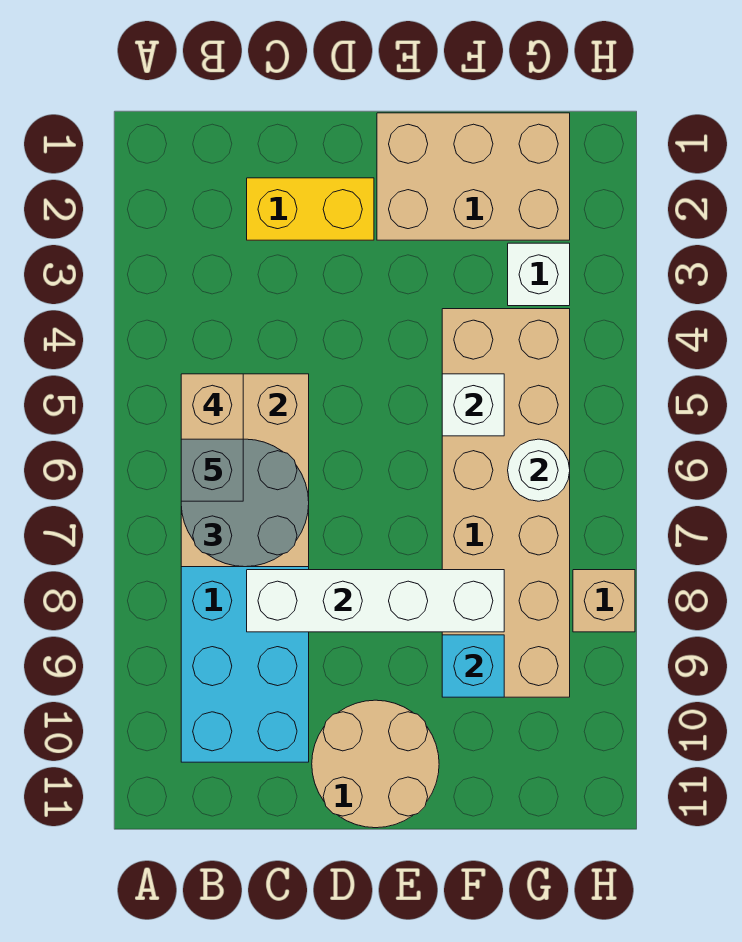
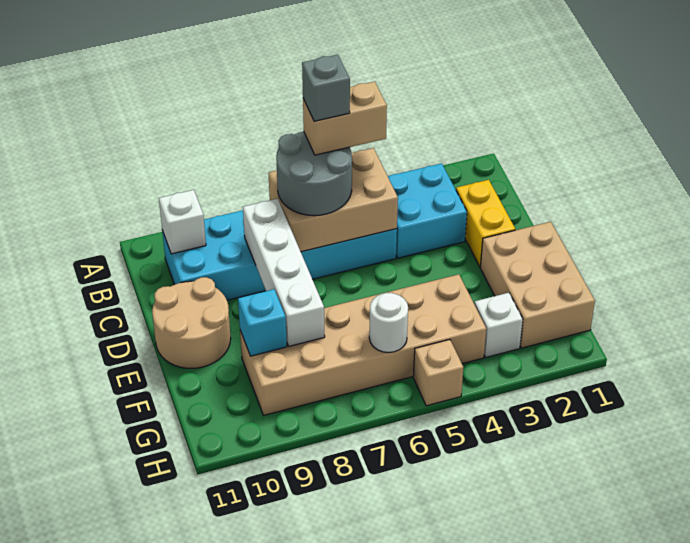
none -> cyan brick B3:C4 level 1
white brick F5 level 2 -> white brick B10 level 2
tan brick H8 level 1 -> tan brick H5 level 1

